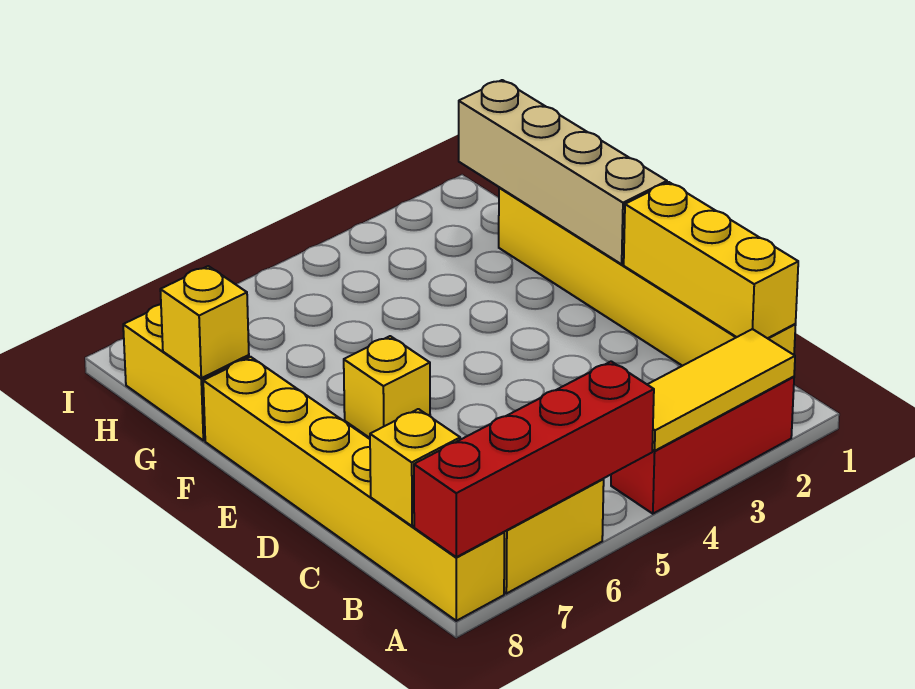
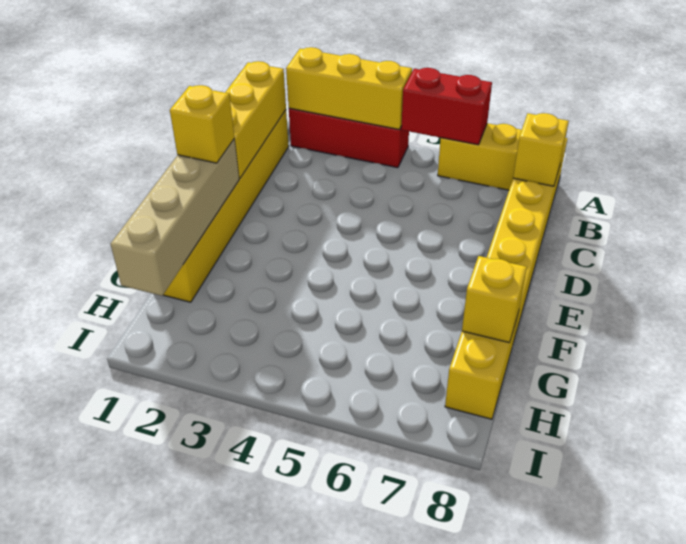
yellow tile A2:A4 level 2 -> yellow brick A2:A4 level 2
red brick A5:A8 level 2 -> red brick A5:A6 level 2
yellow brick E6 level 1 -> yellow brick E1 level 3

